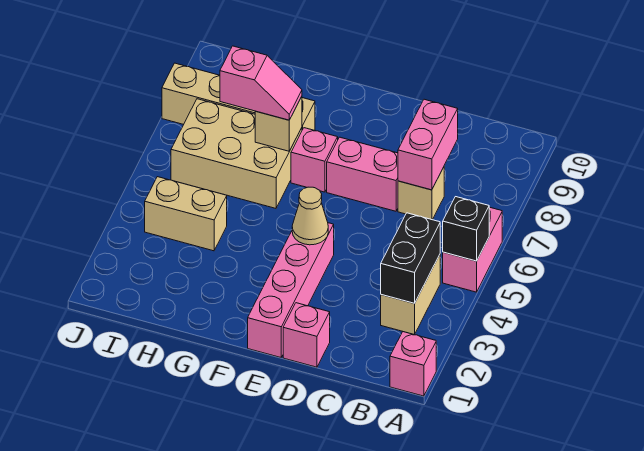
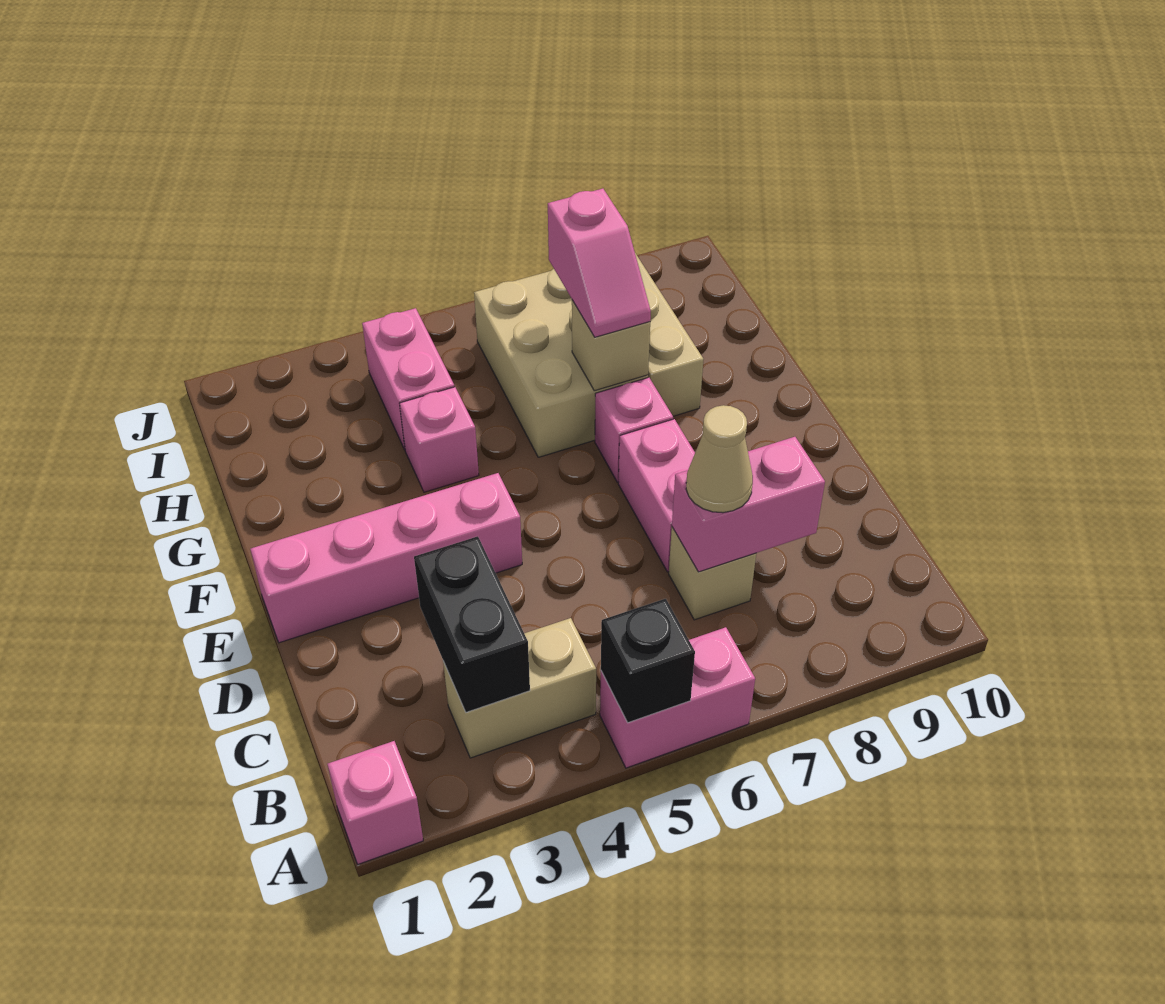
black brick B3:B4 level 2 -> black brick B3:C3 level 2
pink brick D1 level 1 -> pink brick G4 level 1
tan cone E4 level 2 -> tan cone C7 level 3
tan brick H4:I4 level 1 -> pink brick H4:I4 level 1

